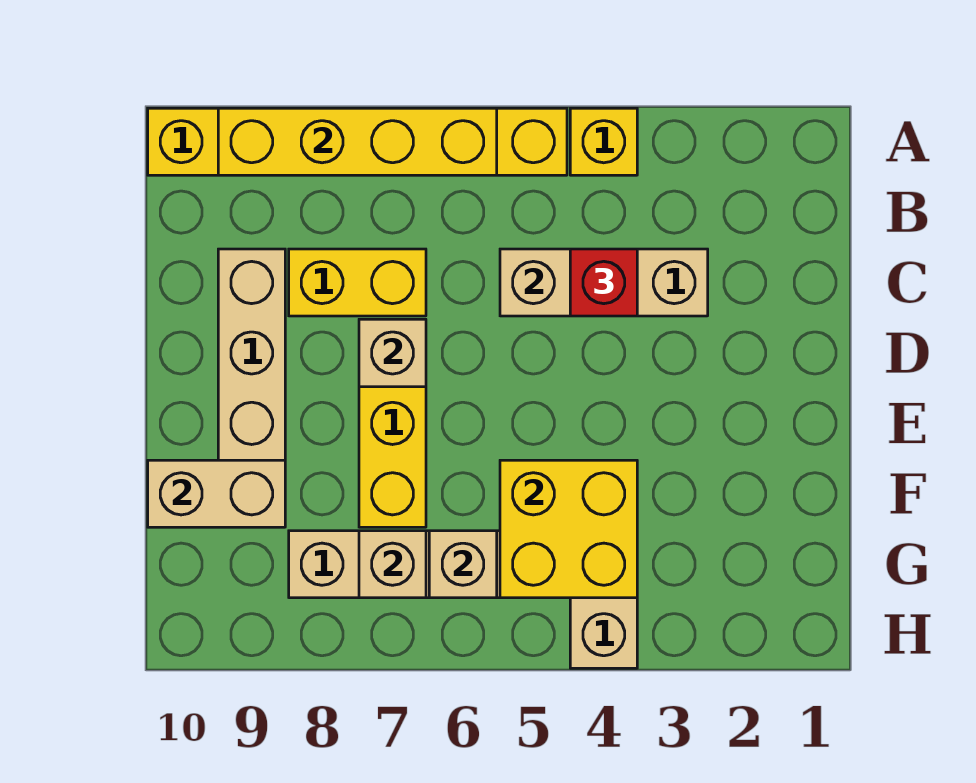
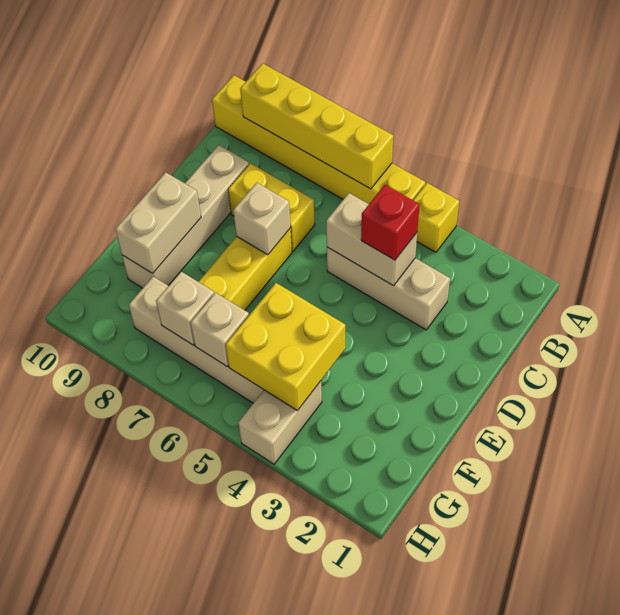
tan brick F9:F10 level 2 -> tan brick E9:F9 level 2

